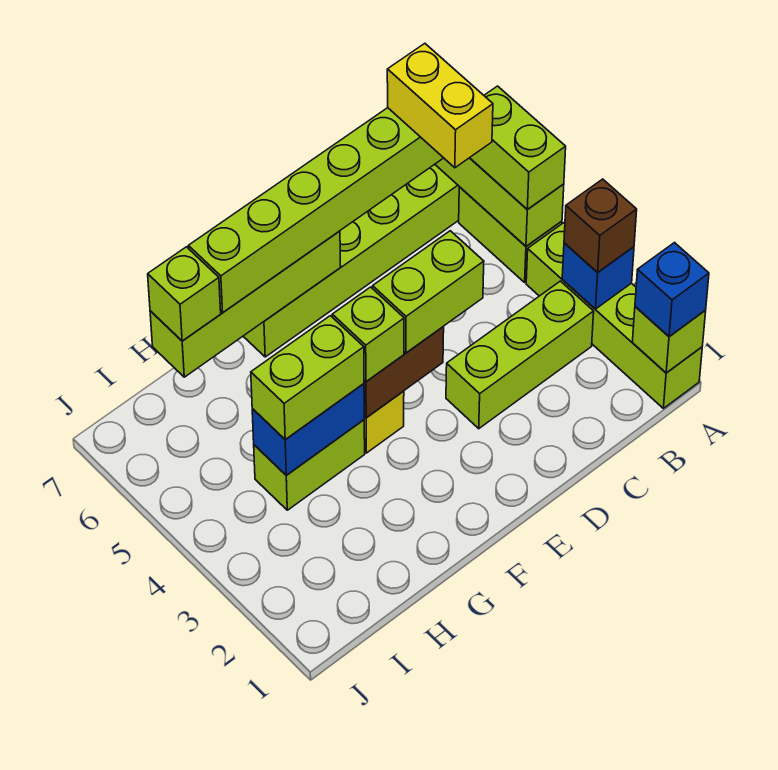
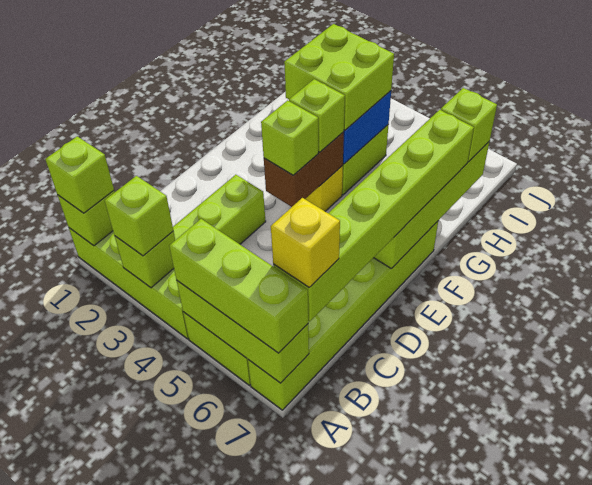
blue brick A1 level 3 -> lime brick A1 level 3
blue brick A3 level 2 -> lime brick A3 level 2
brown brick A3 level 3 -> lime brick A3 level 3
lime brick A5:A6 level 3 -> lime brick A5:A7 level 3
yellow brick B6:B7 level 4 -> yellow brick B7 level 4
lime brick D4:E4 level 3 -> lime brick E4 level 3
lime brick G4:H4 level 3 -> lime brick G3:H4 level 3

